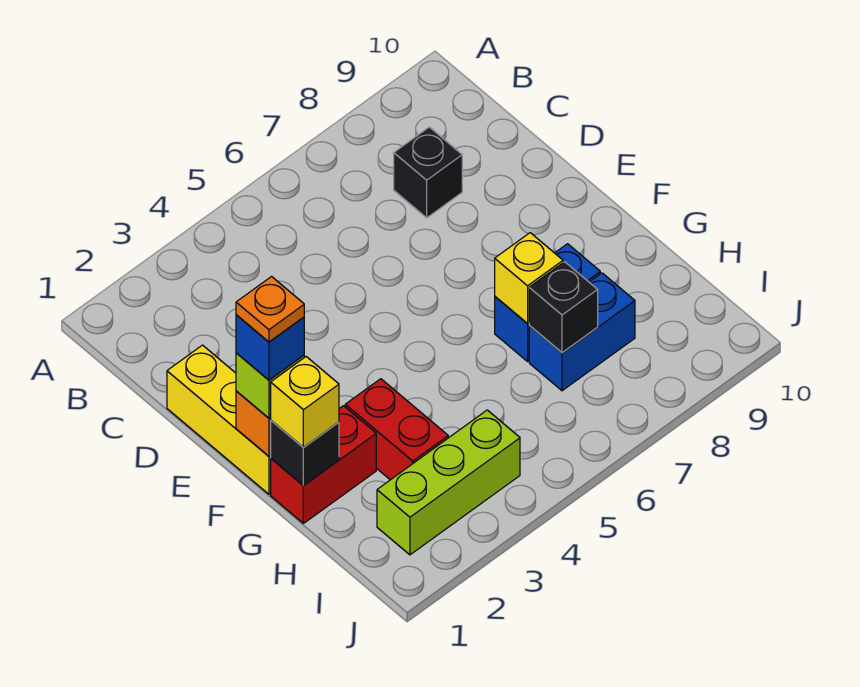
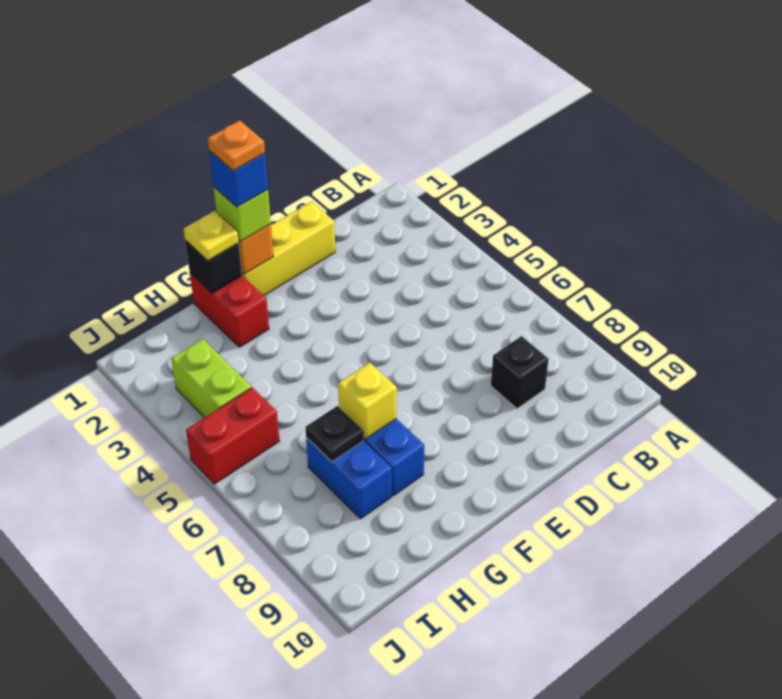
yellow brick G1 level 3 -> yellow plate G1 level 3
red brick G3:H3 level 1 -> red brick I5:J5 level 1
black brick H7 level 2 -> black plate H7 level 2
lime brick I2:I4 level 1 -> lime brick I3:I4 level 1

